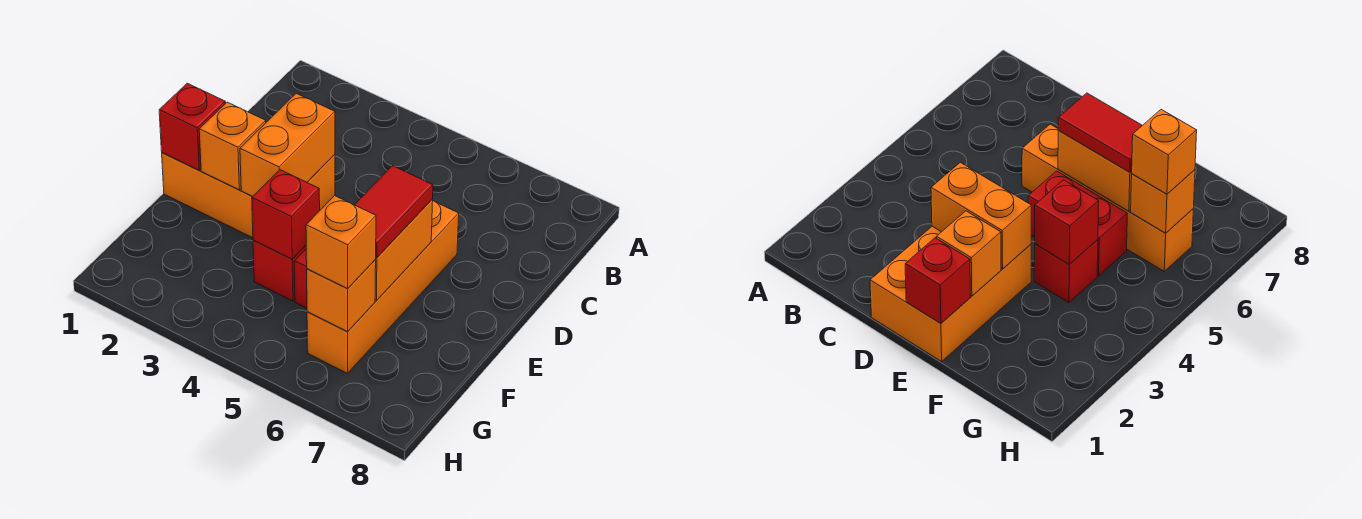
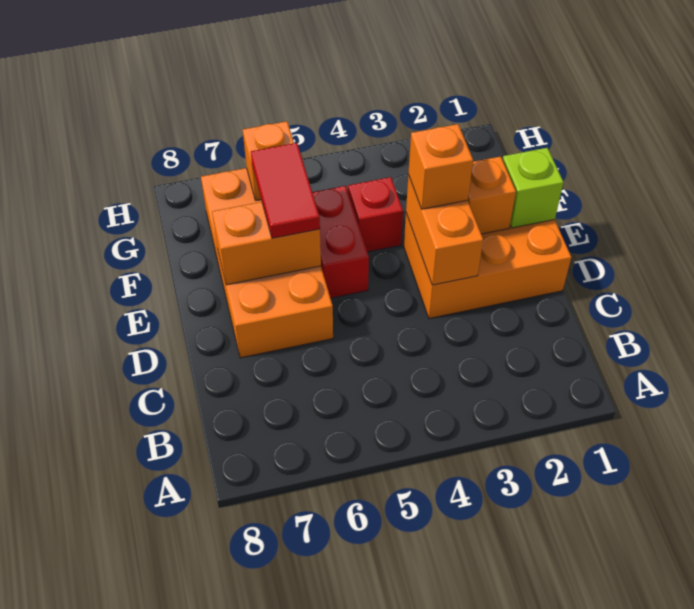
orange brick D6:G6 level 1 -> orange brick D6:G7 level 1
red brick E1 level 2 -> lime brick E1 level 2
orange brick E6:F6 level 2 -> orange brick E6:E7 level 2
red brick F4 level 2 -> none
orange brick G6 level 3 -> orange brick E3 level 3

